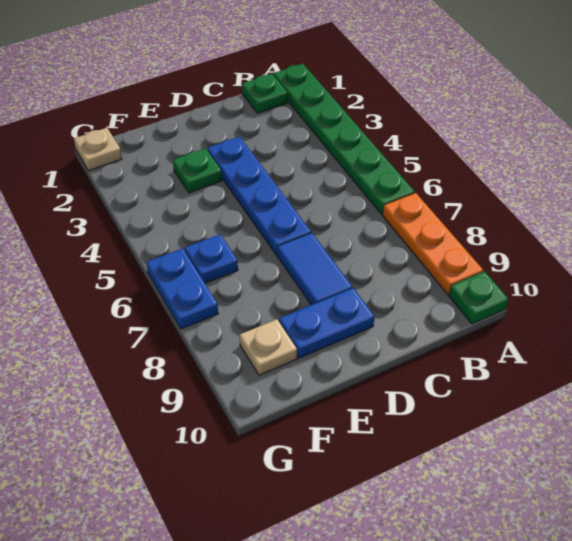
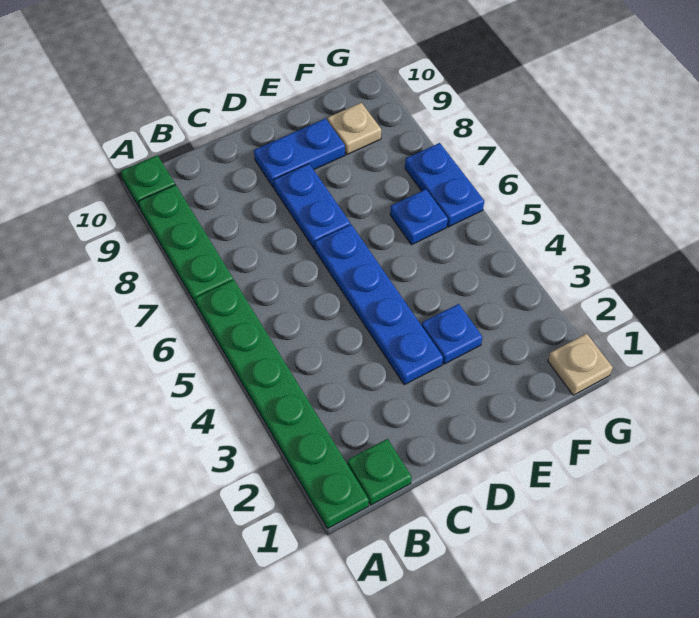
orange plate A7:A9 level 1 -> green plate A7:A9 level 1
blue tile D7:D8 level 1 -> blue plate D7:D8 level 1
green plate E3 level 1 -> blue plate E3 level 1

